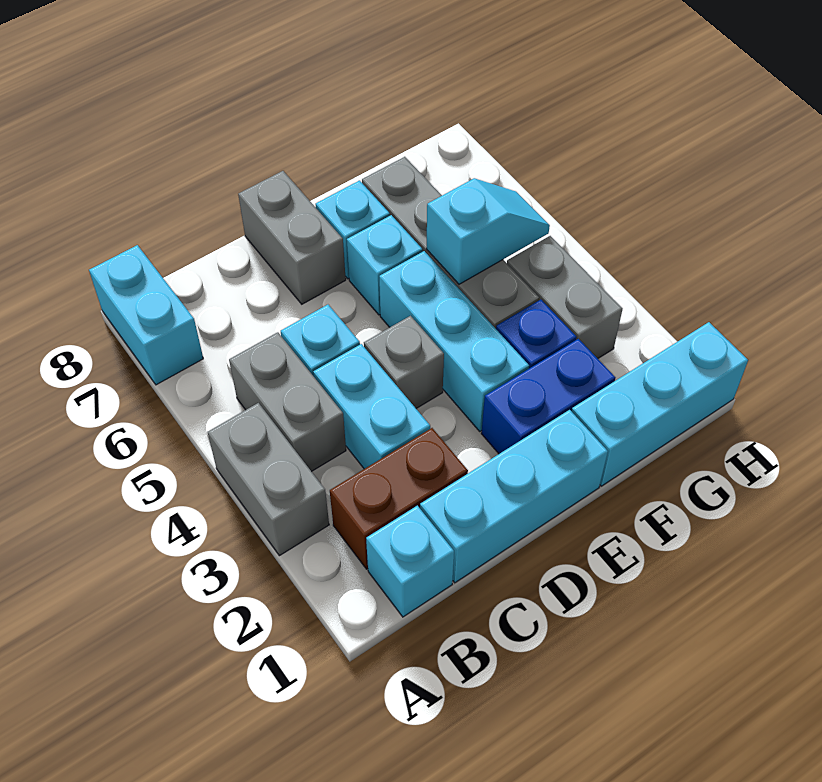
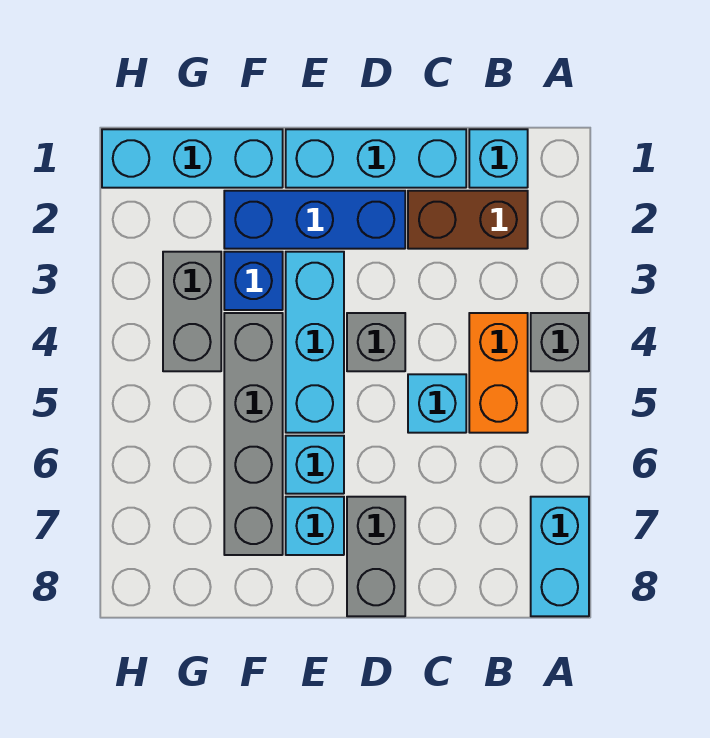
grey brick A3:A4 level 1 -> grey brick A4 level 1
grey brick B4:B5 level 1 -> orange brick B4:B5 level 1
cyan brick C3:C4 level 1 -> none
blue brick E2:F2 level 1 -> blue brick D2:F2 level 1
cyan slope F5:G5 level 2 top F -> none

